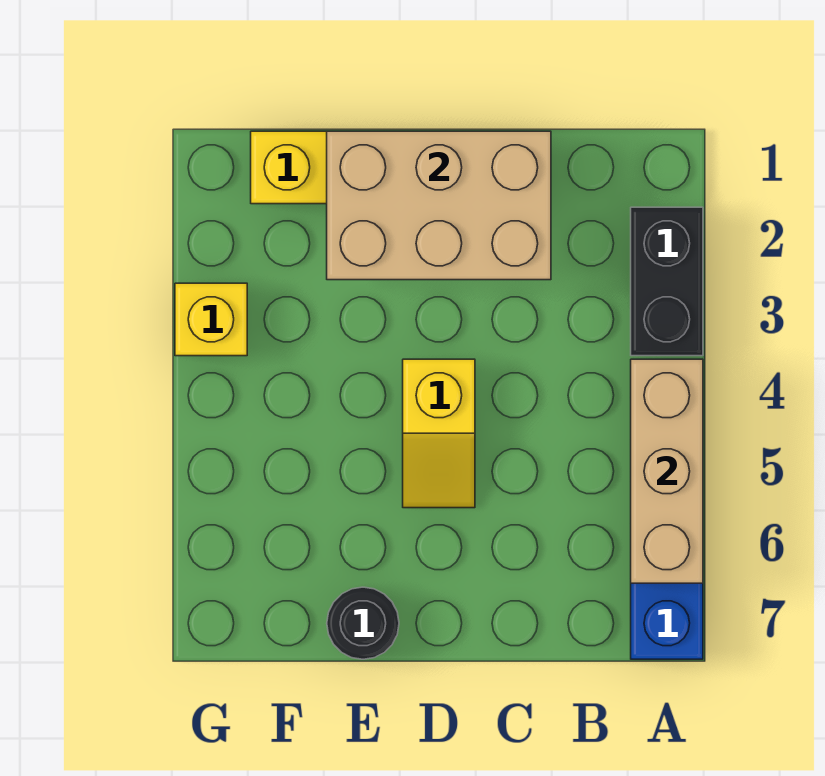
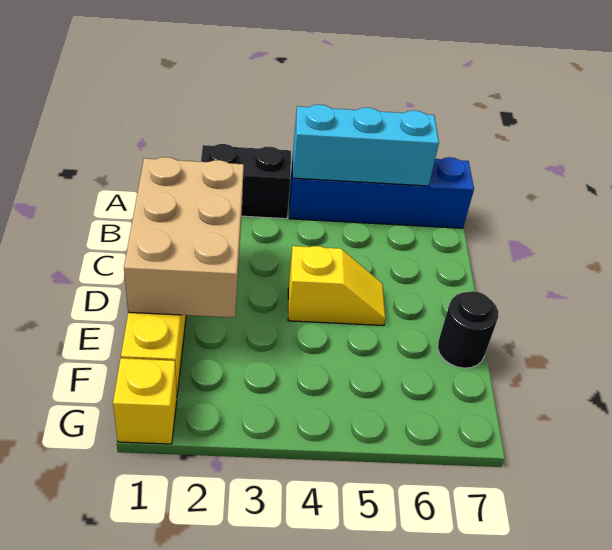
tan brick A4:A6 level 2 -> cyan brick A4:A6 level 2
yellow brick G3 level 1 -> yellow brick G1 level 1

